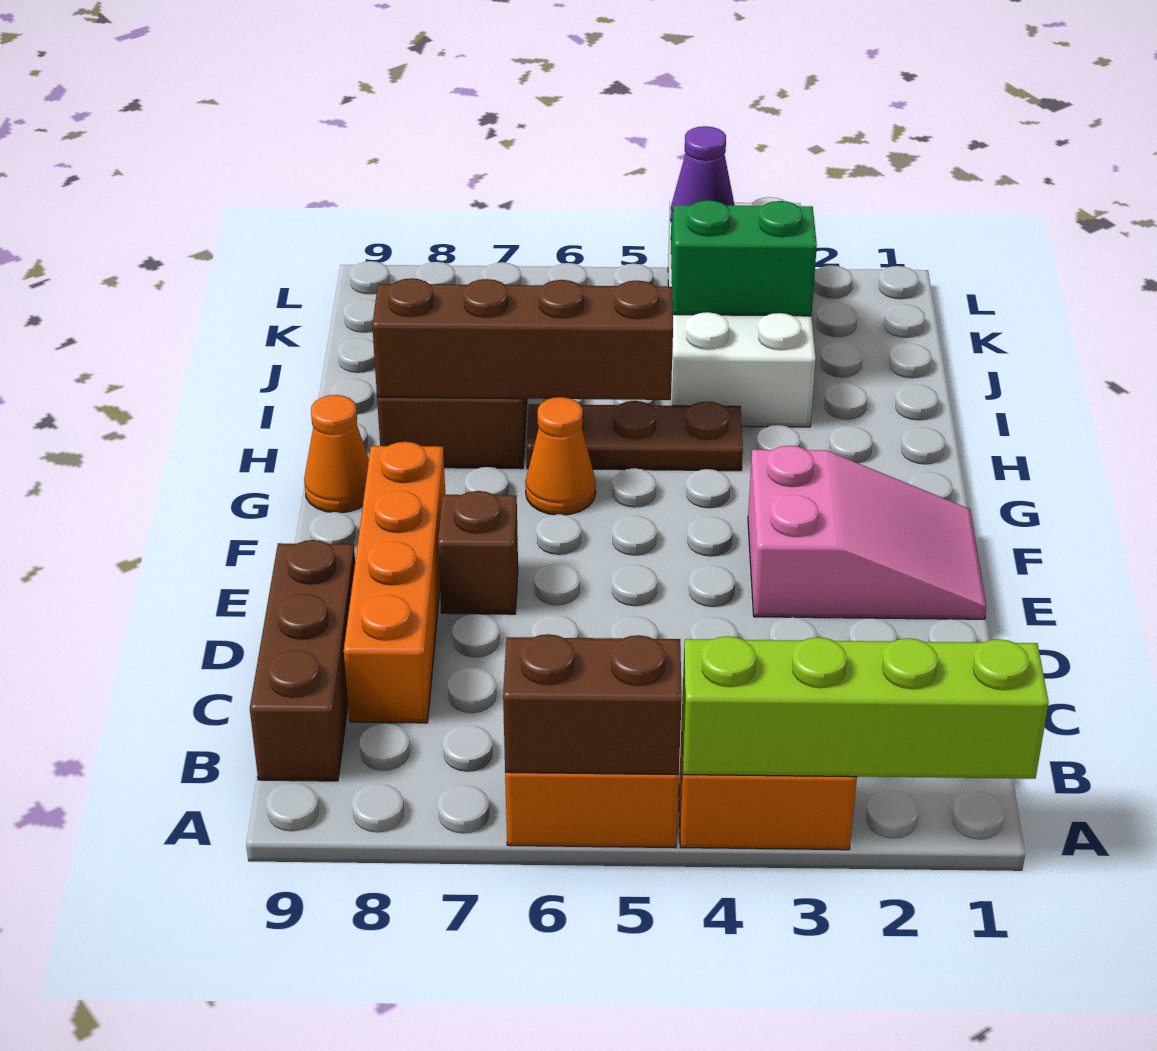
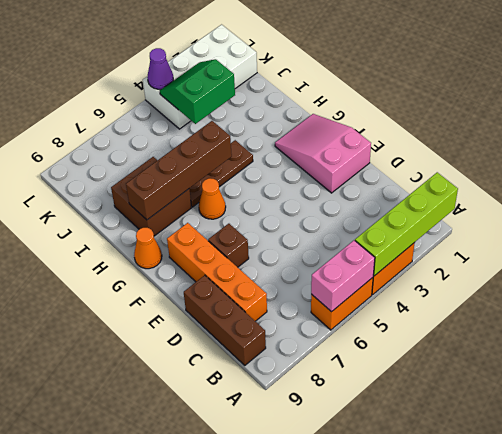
brown brick A5:A6 level 2 -> pink brick A5:A6 level 2
pink slope E1:F3 level 1 top 3 -> pink slope E1:G2 level 1 top E
white brick I3:L4 level 1 -> white brick K1:L4 level 1

